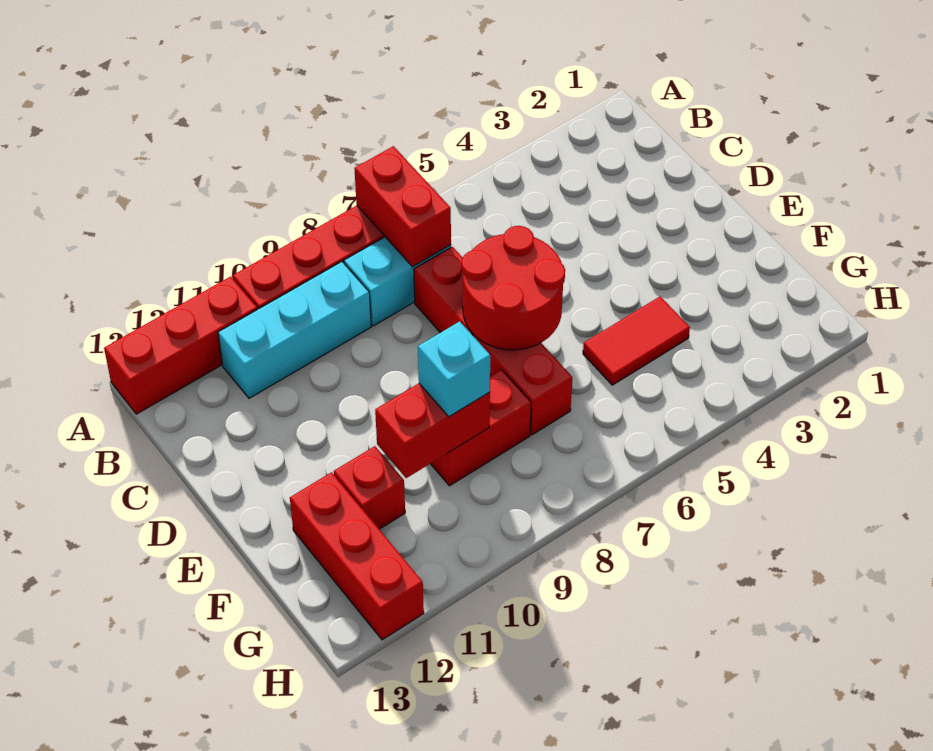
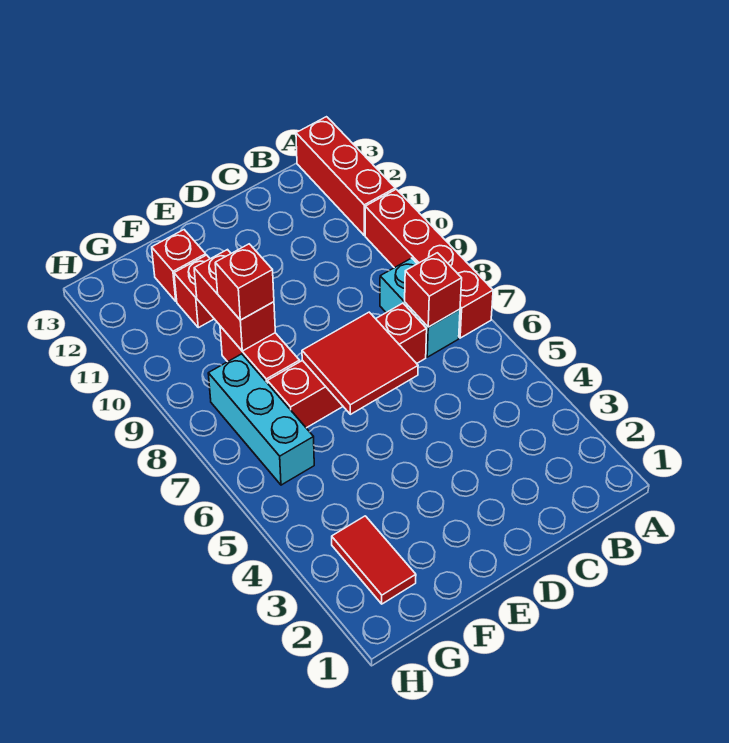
red brick A7:B7 level 2 -> red brick B7 level 2
cyan brick B9:B11 level 1 -> cyan brick G6:G8 level 1
red round brick D6:E7 level 2 -> red tile D6:E7 level 2
red tile F4:F5 level 1 -> red tile G2:G3 level 1
cyan brick F9 level 3 -> red brick F9 level 3
red brick F12:H12 level 1 -> red brick F12 level 1

